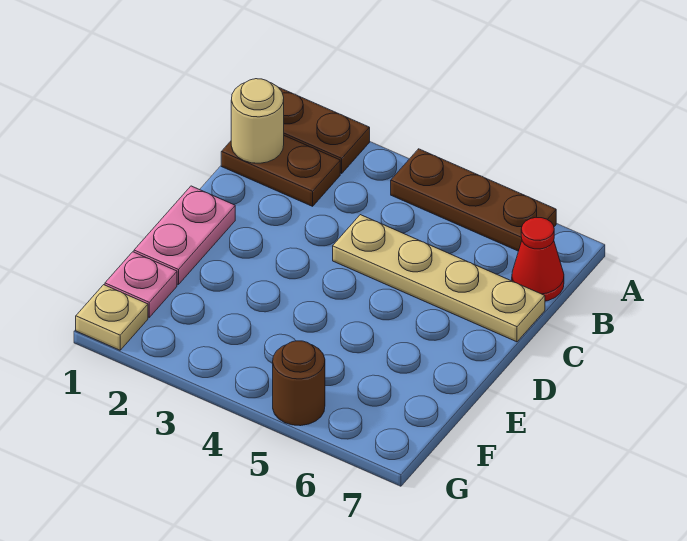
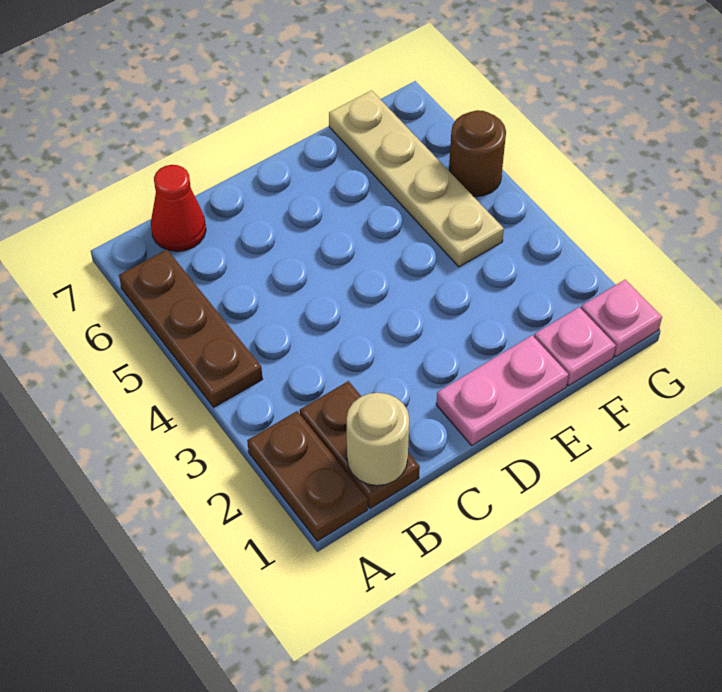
tan plate C4:C7 level 1 -> tan plate F4:F7 level 1
tan plate G1 level 1 -> pink plate G1 level 1

